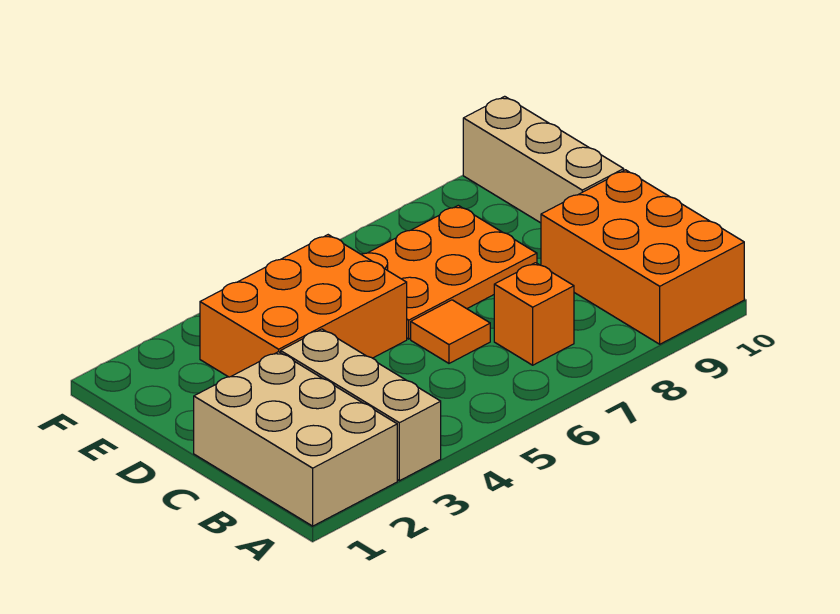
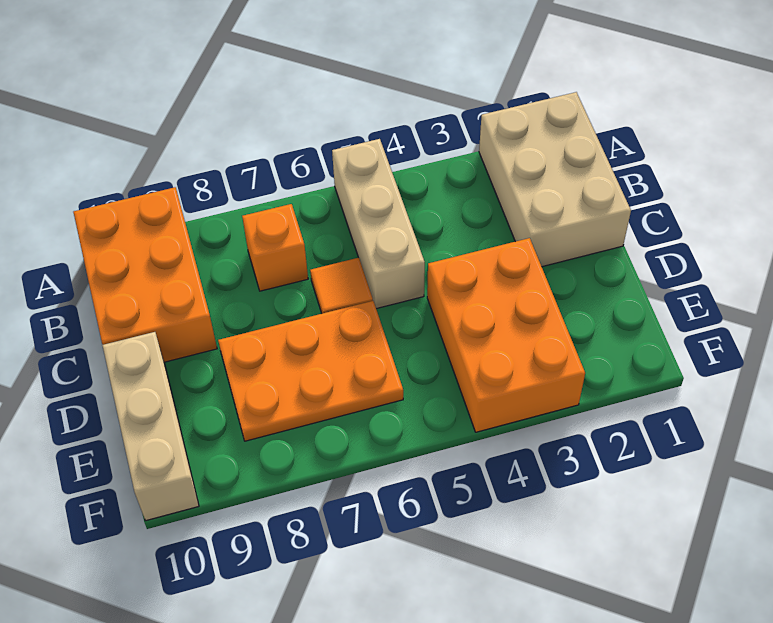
tan brick A3:C3 level 1 -> tan brick A5:C5 level 1
orange brick D3:E5 level 1 -> orange brick D3:F4 level 1

